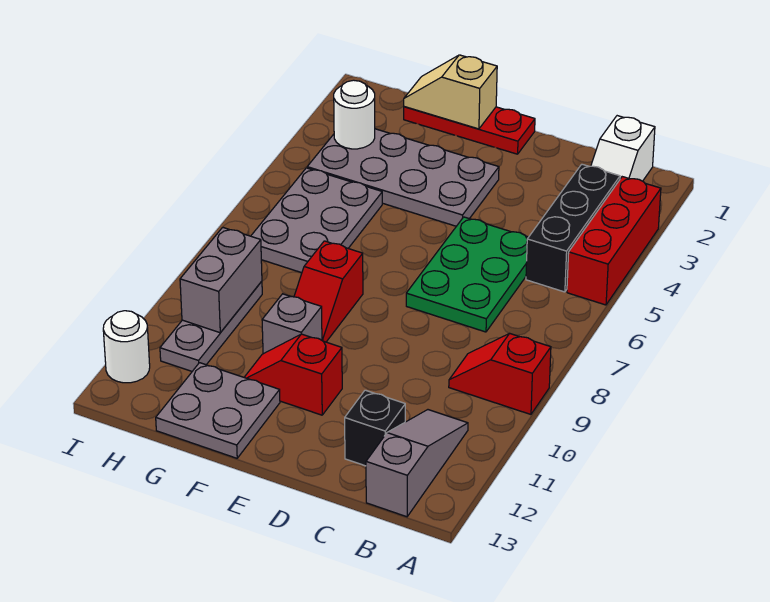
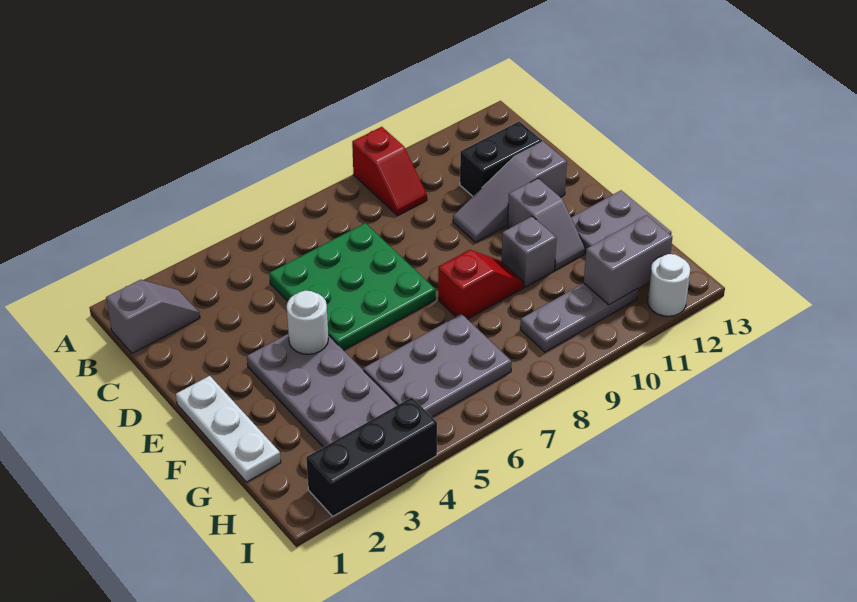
red brick A3:A5 level 1 -> none
white slope B1:B2 level 1 top 1 -> grey slope B1:B2 level 1 top 1
black brick B3:B5 level 1 -> black brick I2:I4 level 1
grey slope B11:B13 level 1 top 13 -> grey slope D10:D12 level 1 top 12
green plate C5:D7 level 1 -> green plate C5:E7 level 1
black brick C12 level 1 -> black brick C11:C12 level 1
red plate E1:G1 level 1 -> white plate E1:G1 level 1
red slope E11:F11 level 1 top E -> grey slope E11:F11 level 1 top E
tan slope F1:G1 level 2 top F -> none
white round brick H3 level 2 -> white round brick E4 level 2
grey brick H9:H10 level 2 -> grey brick H11:H12 level 2

